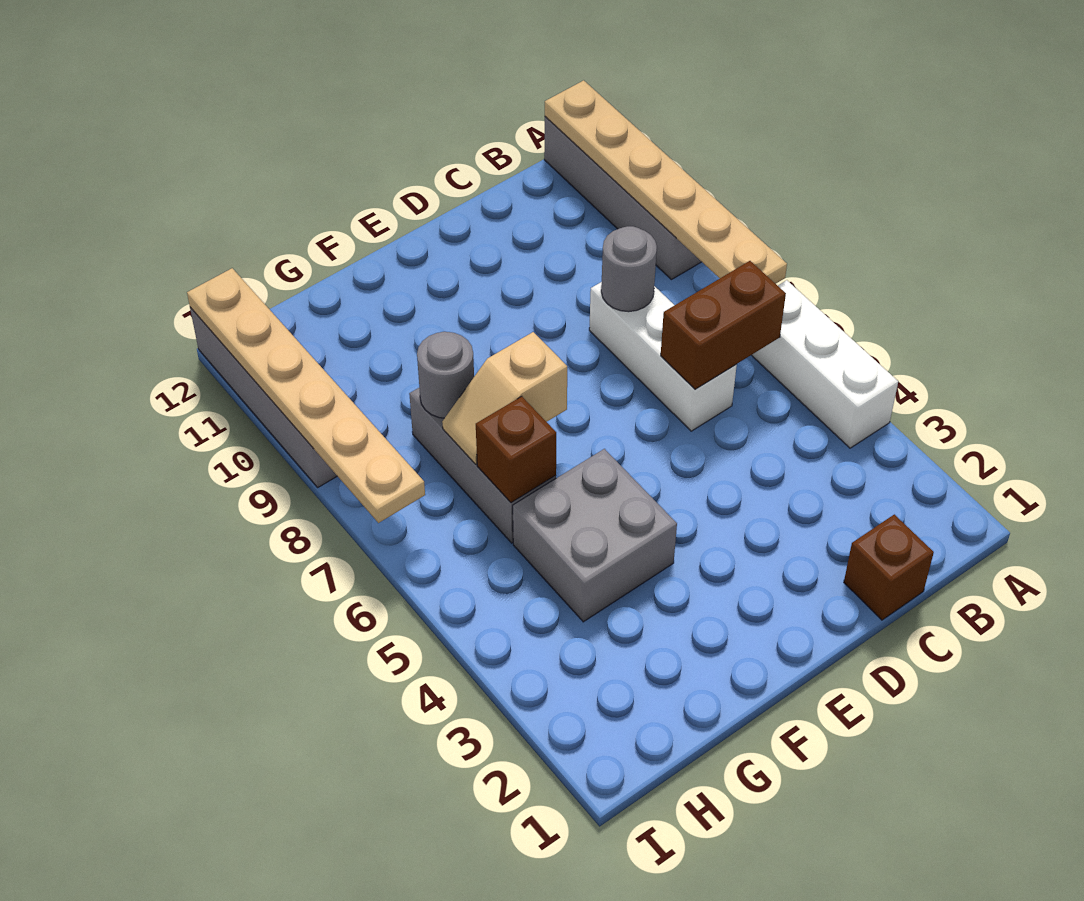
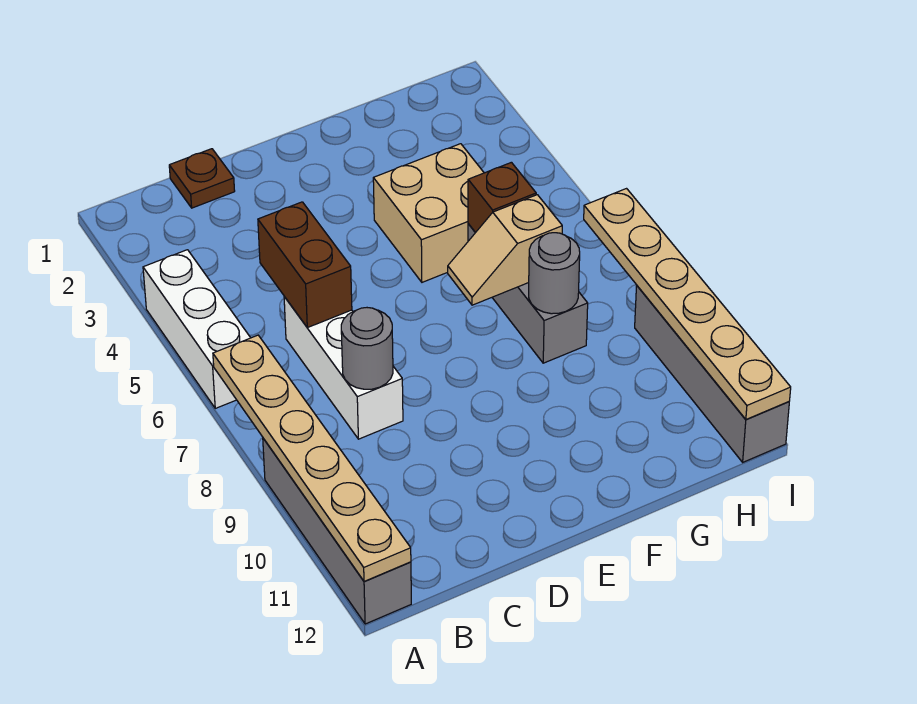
brown brick B6:C6 level 2 -> brown brick C5:C6 level 2
brown brick C1 level 1 -> brown plate C1 level 1
grey brick F4:G5 level 1 -> tan brick F4:G5 level 1
tan slope F7:G7 level 2 top F -> tan slope F7:G7 level 2 top G

